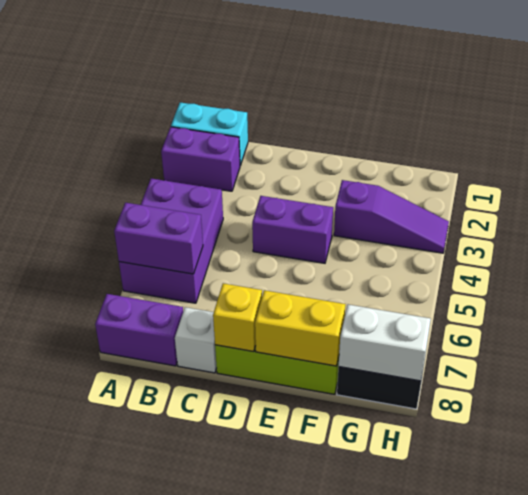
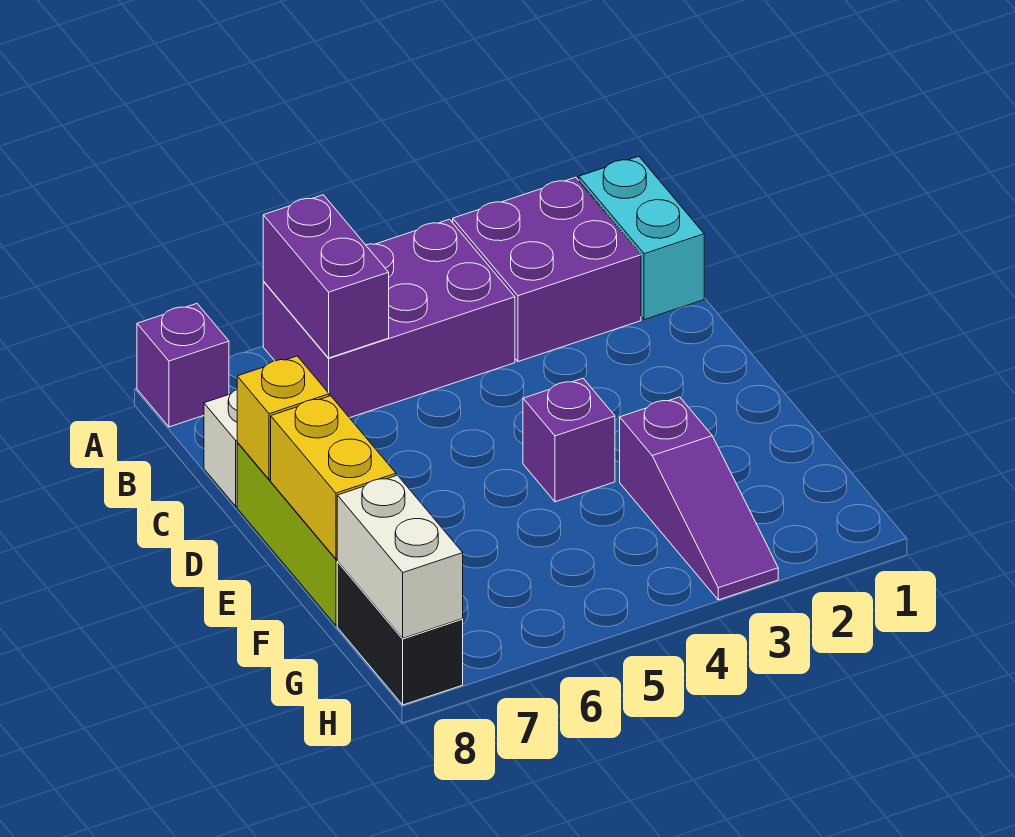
purple brick A2:B2 level 1 -> purple brick A2:B3 level 1
purple brick A8:B8 level 1 -> purple brick A8 level 1
purple brick D4:E4 level 1 -> purple brick E4 level 1

